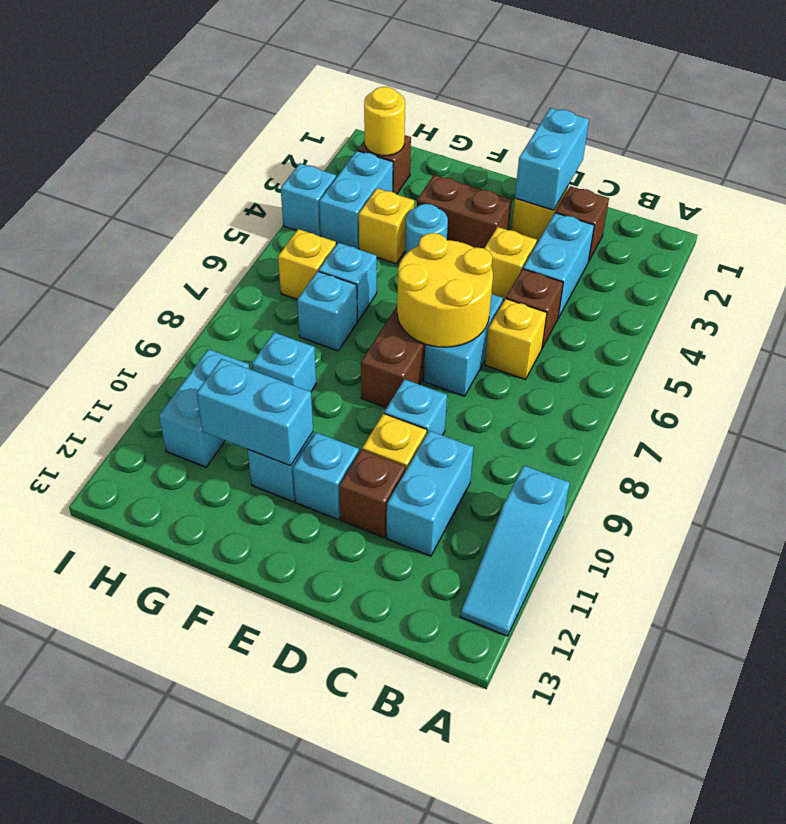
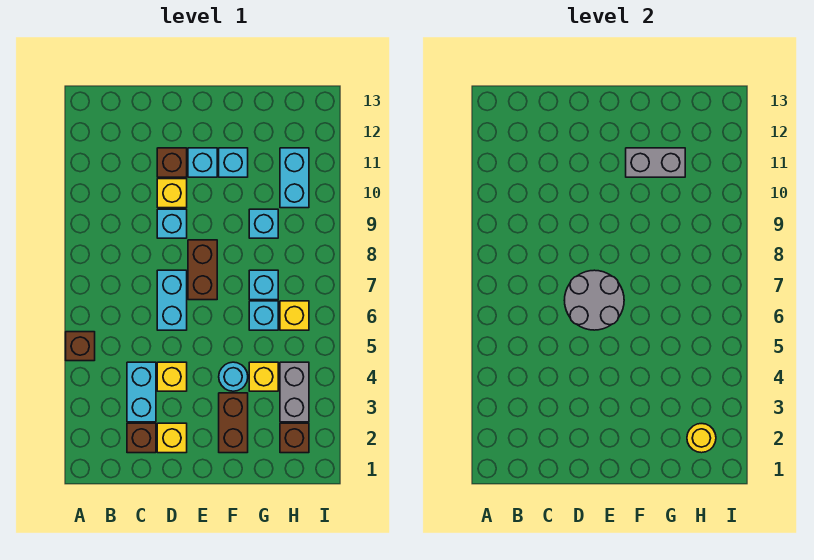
cyan slope A10:A12 level 1 top 10 -> none
brown brick C5 level 1 -> brown brick A5 level 1
yellow brick C6 level 1 -> none
cyan brick C10:C11 level 1 -> none
cyan brick D1:D2 level 2 -> none
yellow round brick D6:E7 level 2 -> grey round brick D6:E7 level 2
brown brick E3:F3 level 1 -> brown brick F2:F3 level 1
cyan brick F11:G11 level 2 -> grey brick F11:G11 level 2
cyan brick H3:H4 level 1 -> grey brick H3:H4 level 1
cyan brick I4 level 1 -> none

